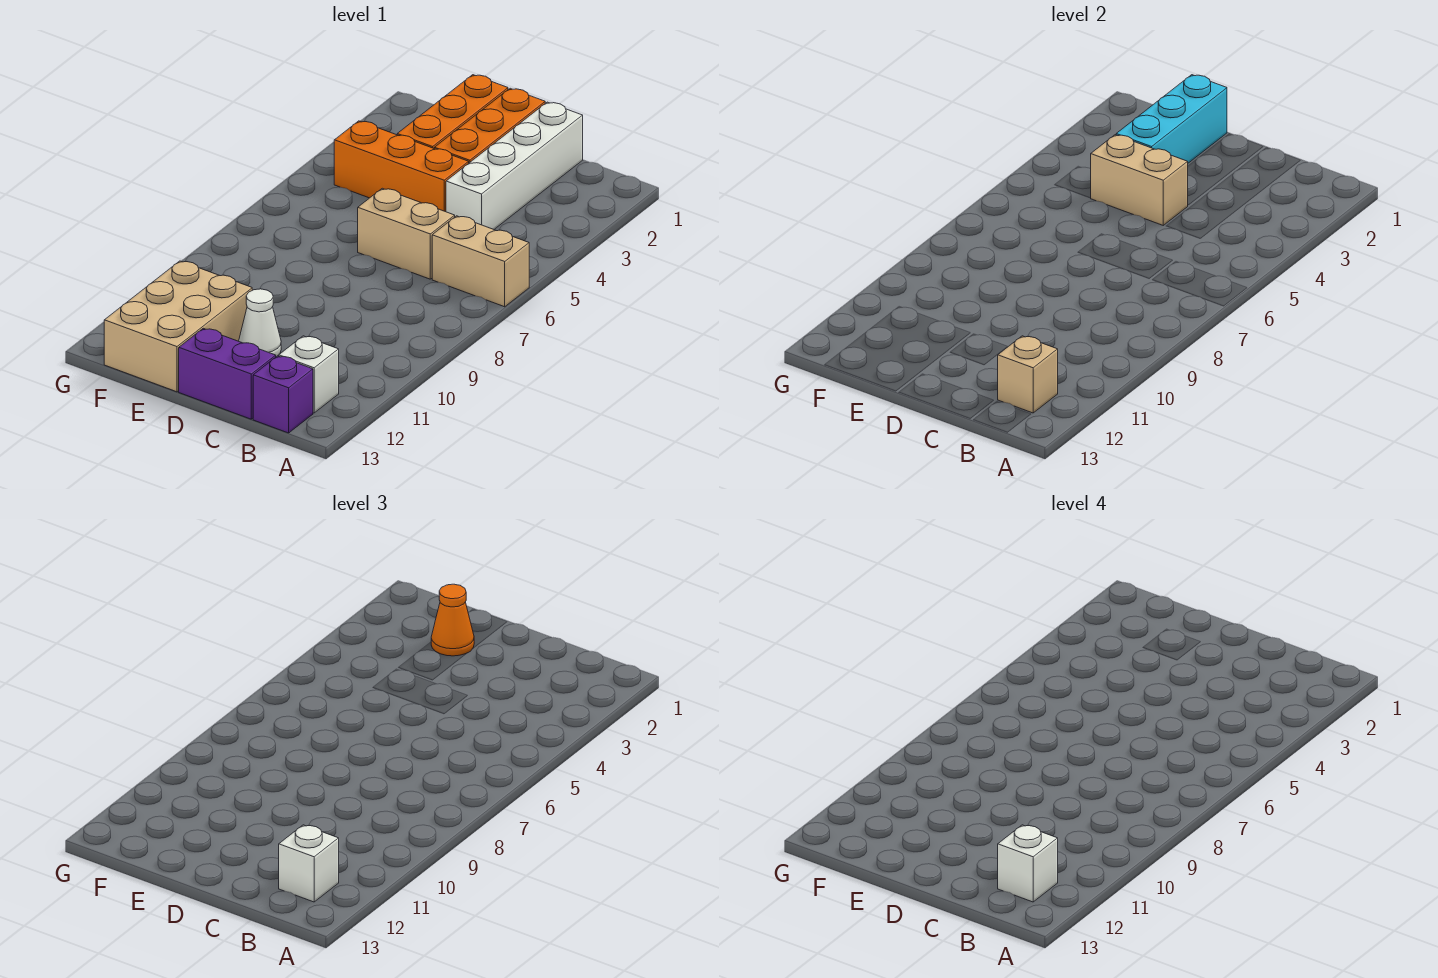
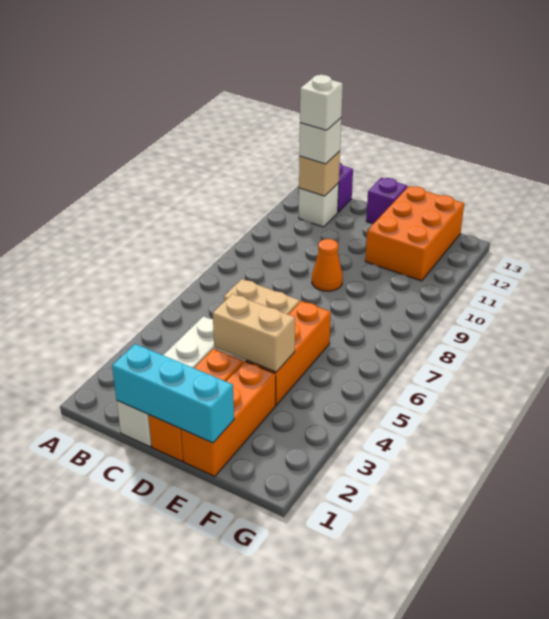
tan brick A6:B6 level 1 -> none
purple brick C13:D13 level 1 -> purple brick D13 level 1
orange brick D4:F4 level 1 -> orange brick E4:E6 level 1
white cone D11 level 1 -> none
cyan brick E1:E3 level 2 -> cyan brick C1:E1 level 2
orange cone E2 level 3 -> orange cone D9 level 1
tan brick E11:F13 level 1 -> orange brick E11:F13 level 1

